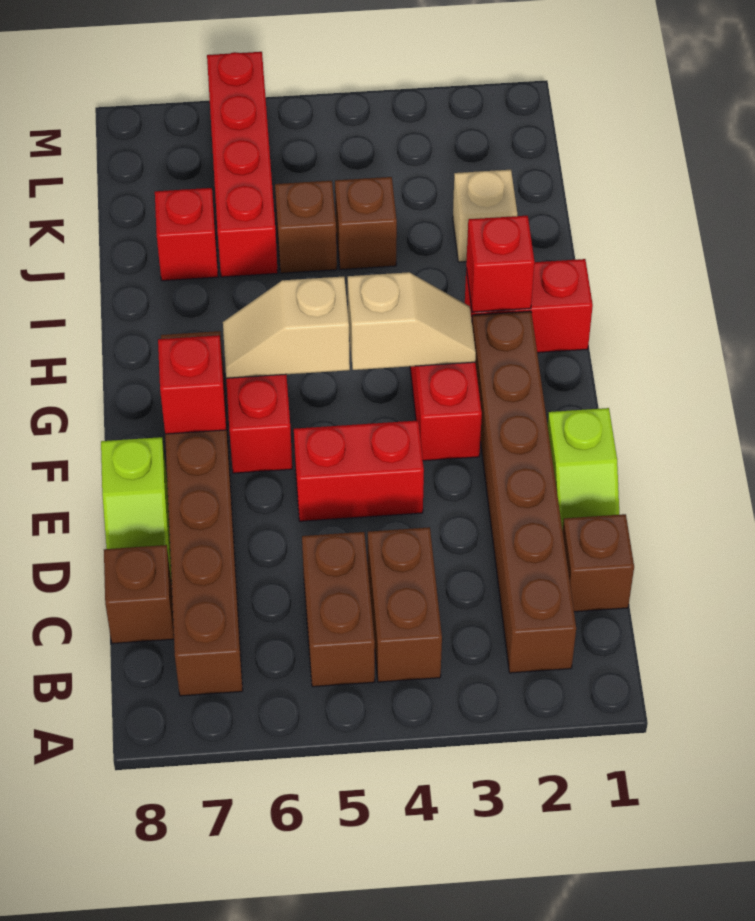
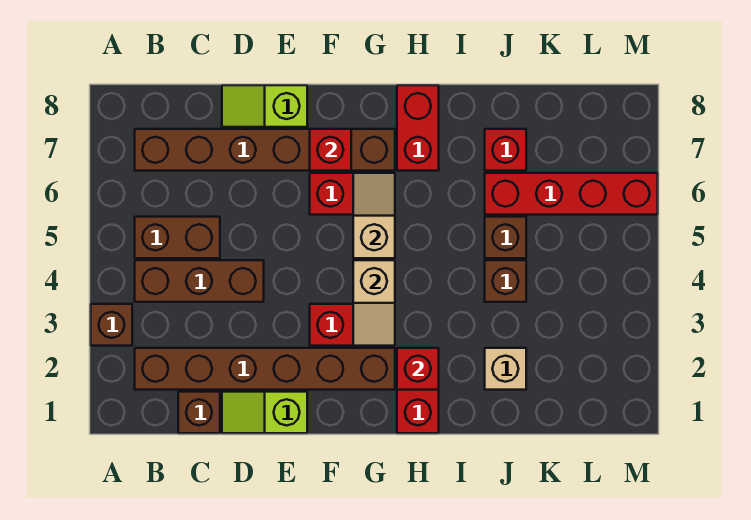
brown brick B4:C4 level 1 -> brown brick B4:D4 level 1
brown brick C8 level 1 -> brown brick A3 level 1
red brick E4:E5 level 1 -> red brick H7:H8 level 1

